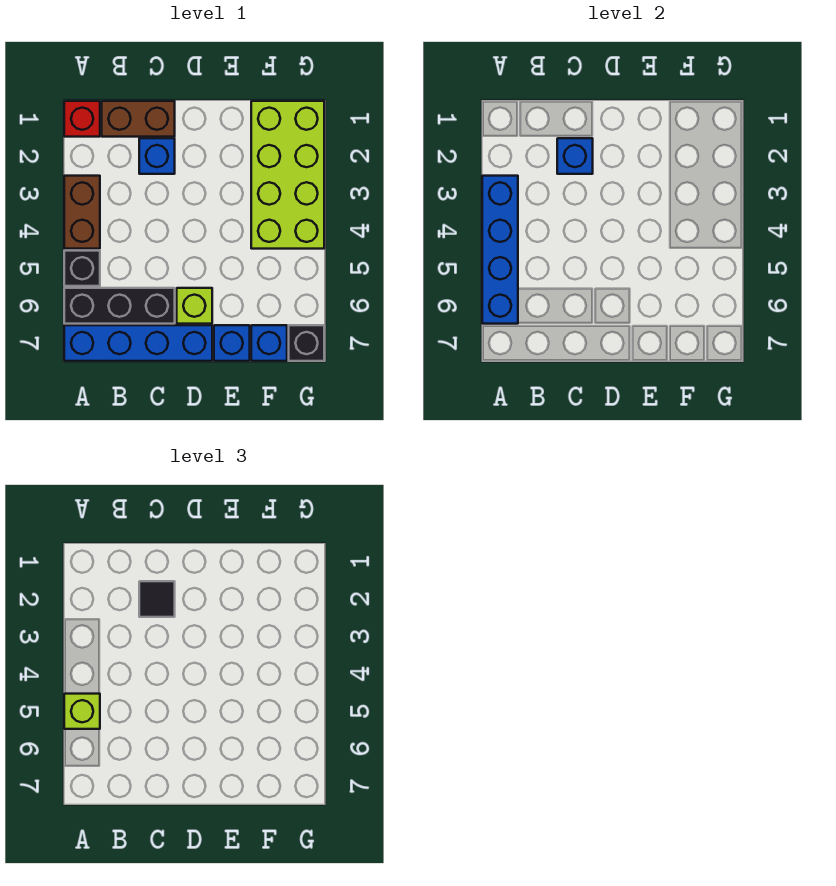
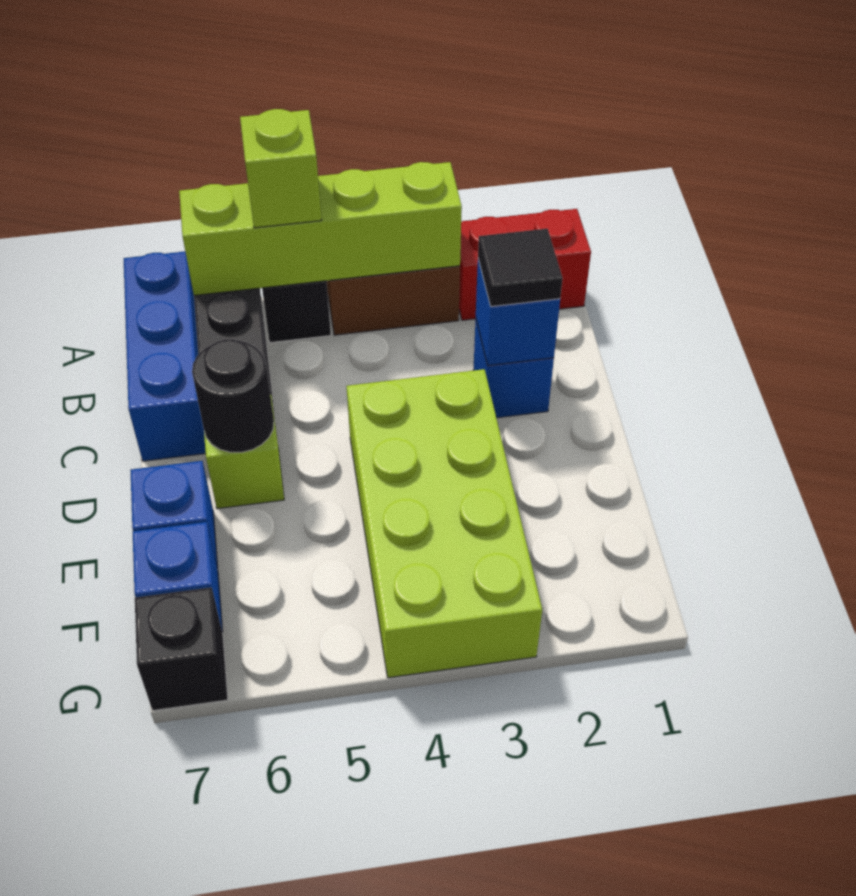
red brick A1 level 1 -> red brick A1:A2 level 1
blue brick A3:A6 level 2 -> lime brick A3:A6 level 2
blue brick A7:D7 level 1 -> blue brick A7:C7 level 1
brown brick B1:C1 level 1 -> none
none -> black round brick D6 level 2
lime brick F1:G4 level 1 -> lime brick D3:G4 level 1

